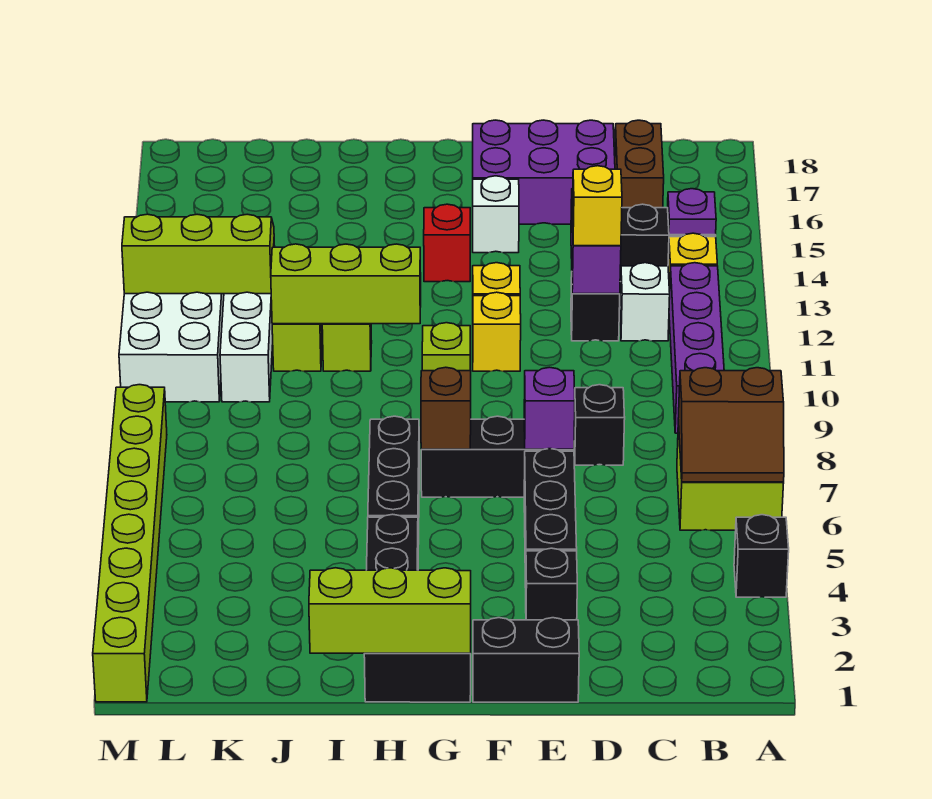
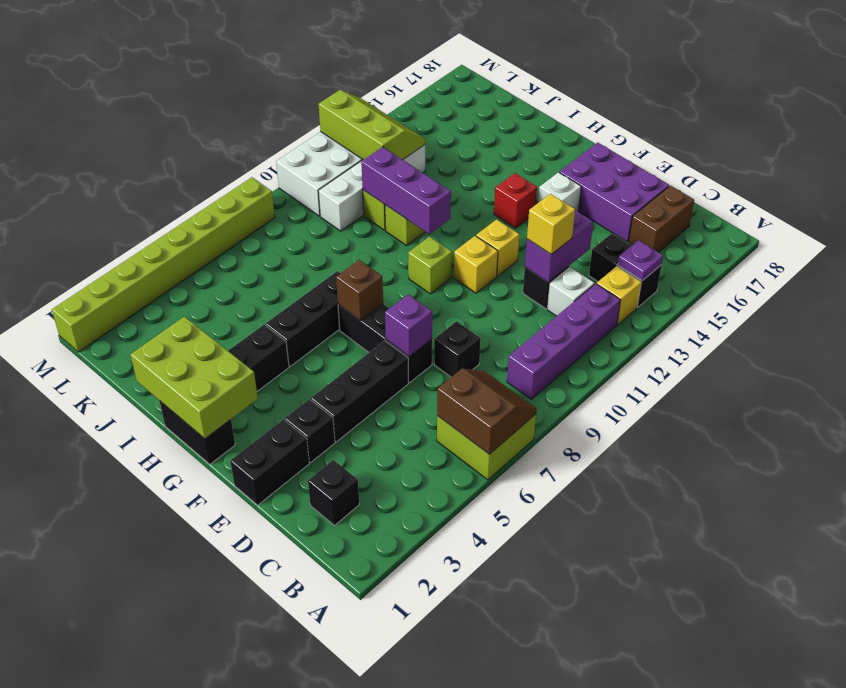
black brick A4 level 1 -> black brick C2 level 1
brown slope A6:B7 level 2 top 7 -> brown slope A6:B7 level 2 top 6
black brick E1:F1 level 1 -> black brick E1:E2 level 1
lime brick G1:I1 level 2 -> lime brick G1:I2 level 2
lime brick H11:J11 level 2 -> purple brick H11:J11 level 2

